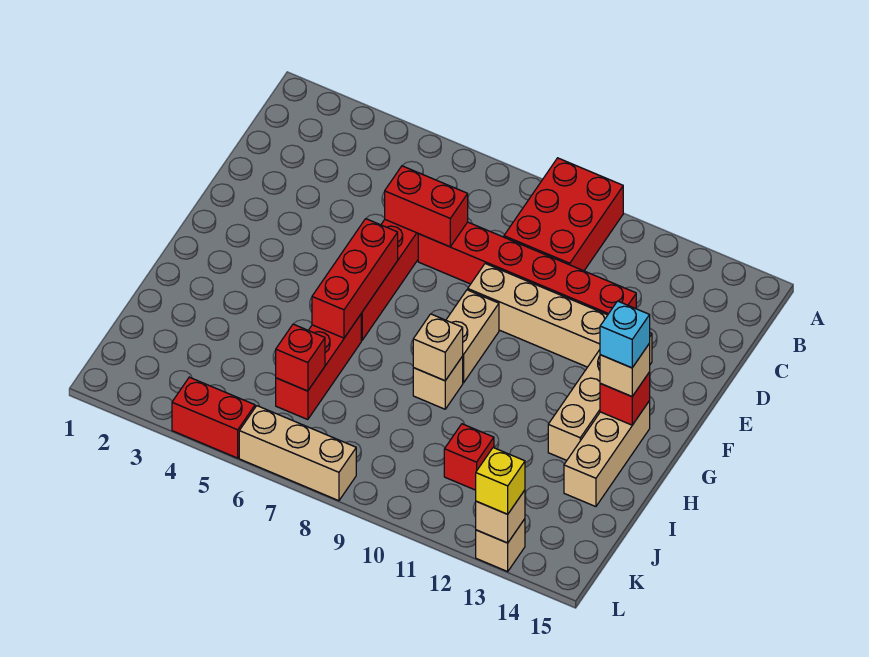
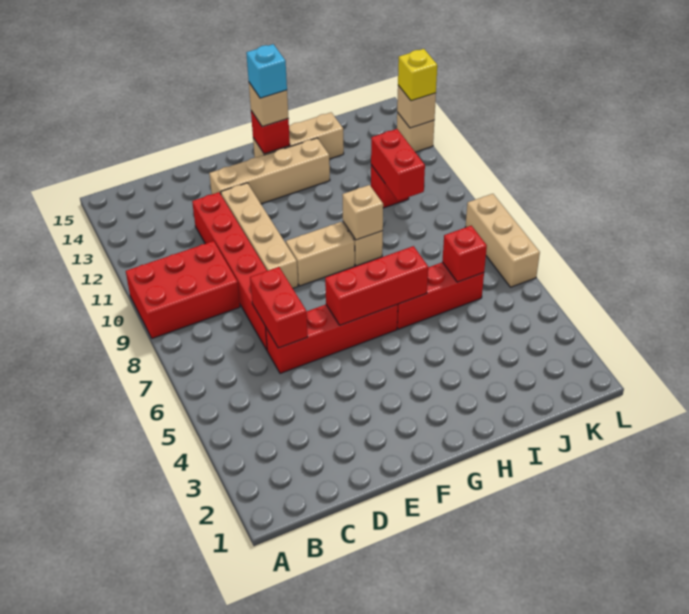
red brick L4:L5 level 1 -> red brick J10:J11 level 2

